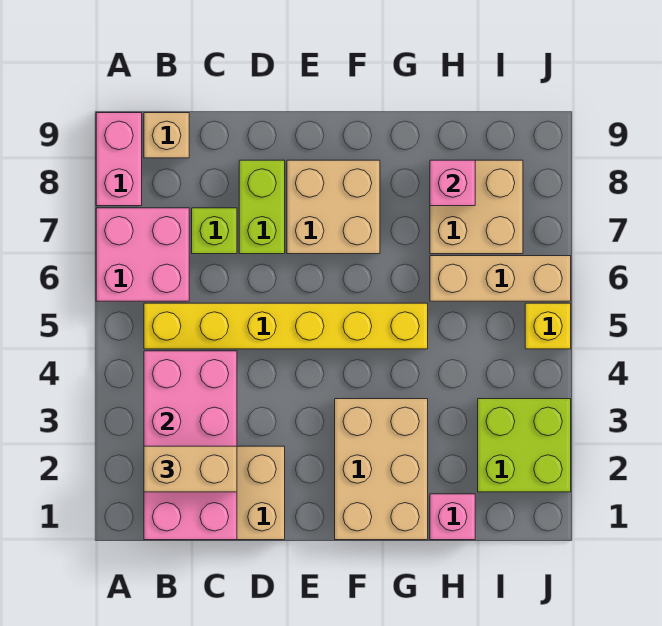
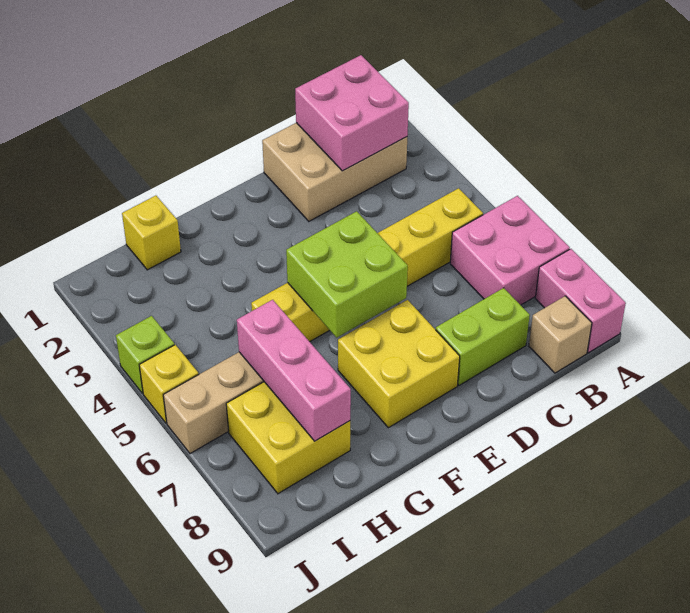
pink brick B1:C4 level 2 -> pink brick B1:C2 level 2
tan brick B2:C2 level 3 -> none
lime brick C7 level 1 -> lime brick J4 level 1
lime brick D7:D8 level 1 -> lime brick C8:D8 level 1
tan brick E7:F8 level 1 -> yellow brick E7:F8 level 1
tan brick F1:G3 level 1 -> none
pink brick H1 level 1 -> yellow brick H1 level 1
tan brick H7:I8 level 1 -> yellow brick H7:I8 level 1
pink brick H8 level 2 -> pink brick H6:H8 level 2
lime brick I2:J3 level 1 -> lime brick E5:F6 level 2

